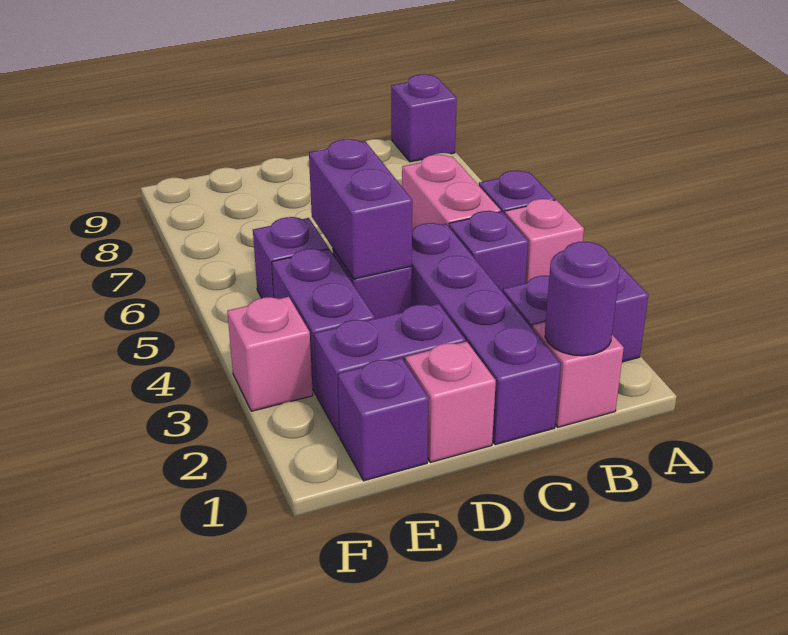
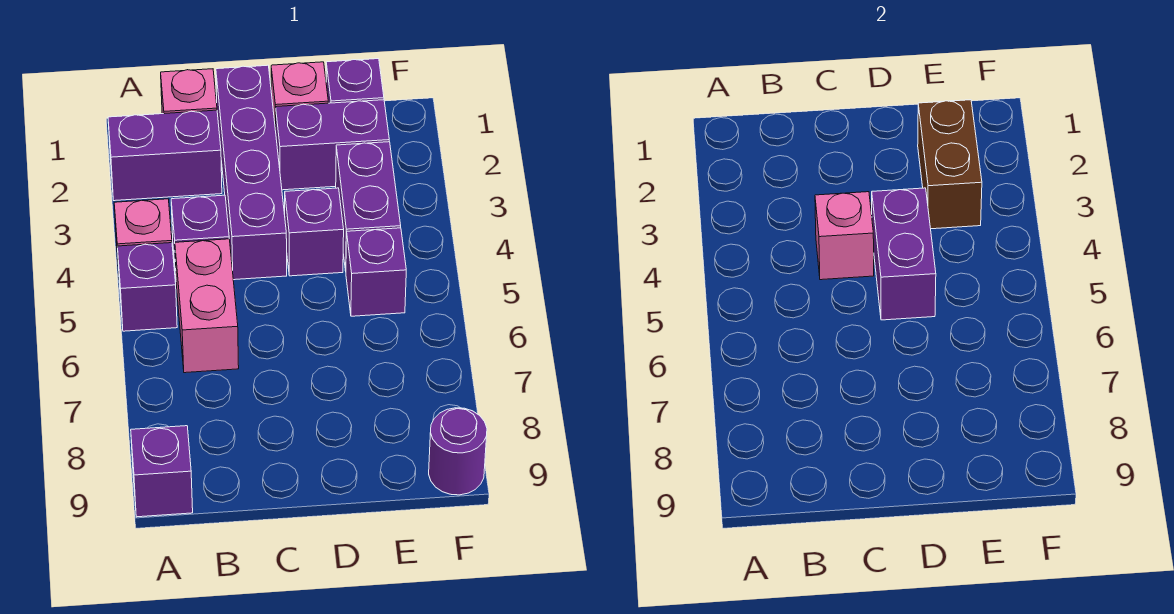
purple round brick B1 level 2 -> purple round brick F9 level 1
none -> brown brick E2:E3 level 2
pink brick F3 level 1 -> pink brick C4 level 2

